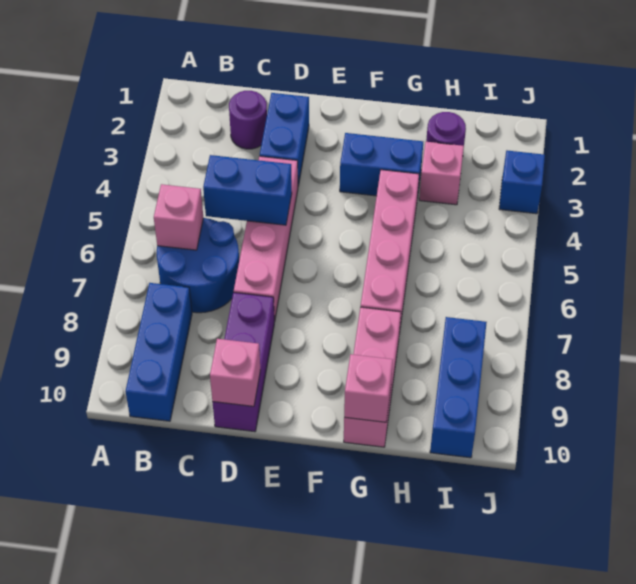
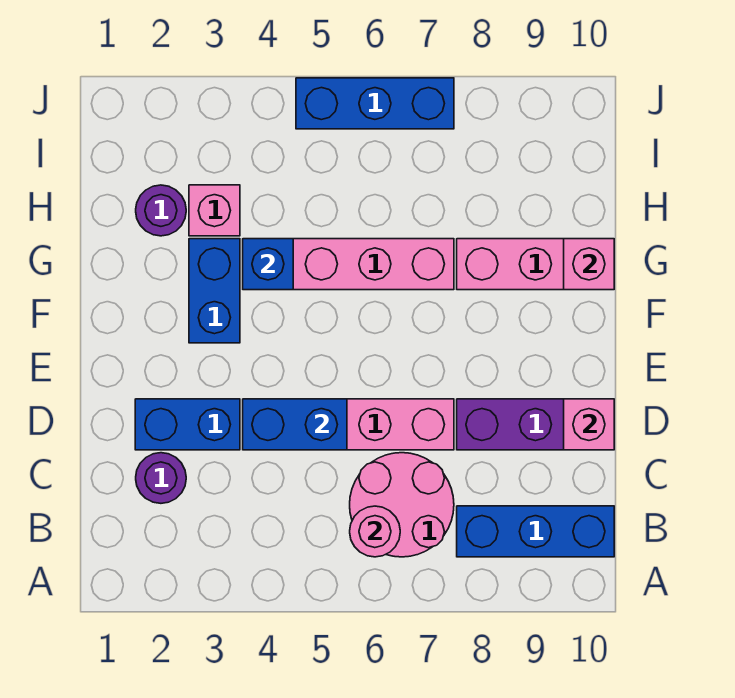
blue round brick B6:C7 level 1 -> pink round brick B6:C7 level 1
pink brick B6 level 2 -> pink round brick B6 level 2
blue brick C5:D5 level 2 -> blue brick D4:D5 level 2
blue brick I8:I10 level 1 -> blue brick J5:J7 level 1
blue brick J3 level 1 -> blue brick G4 level 2

